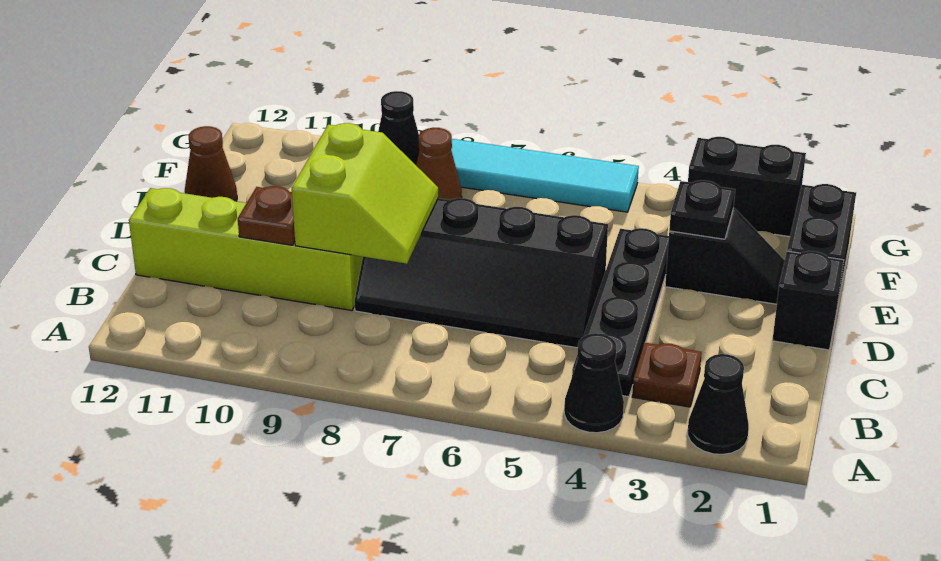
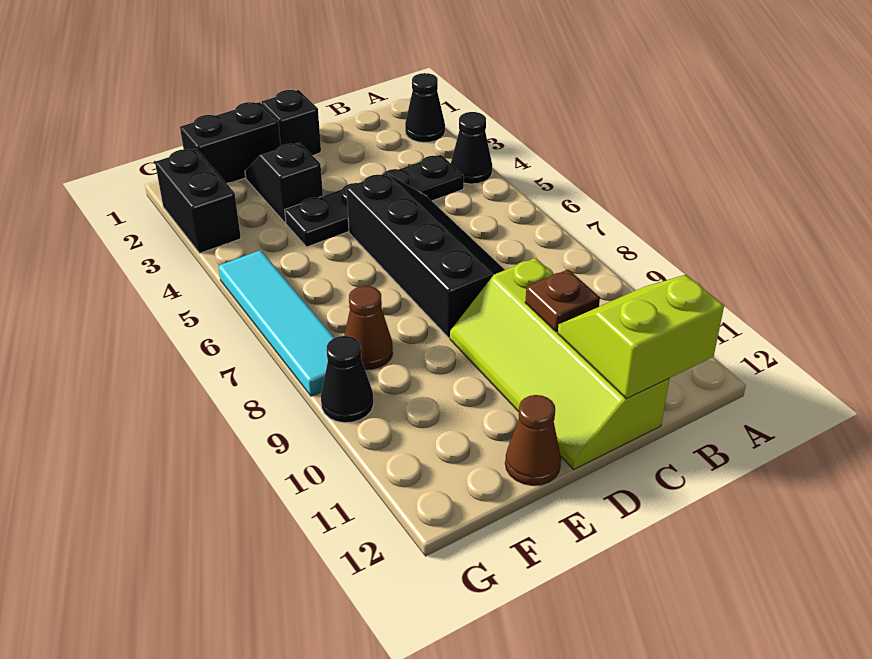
brown plate B3 level 1 -> none
lime slope C8:D9 level 2 top 9 -> lime slope B11:C12 level 2 top 12
black plate E3 level 2 -> none

